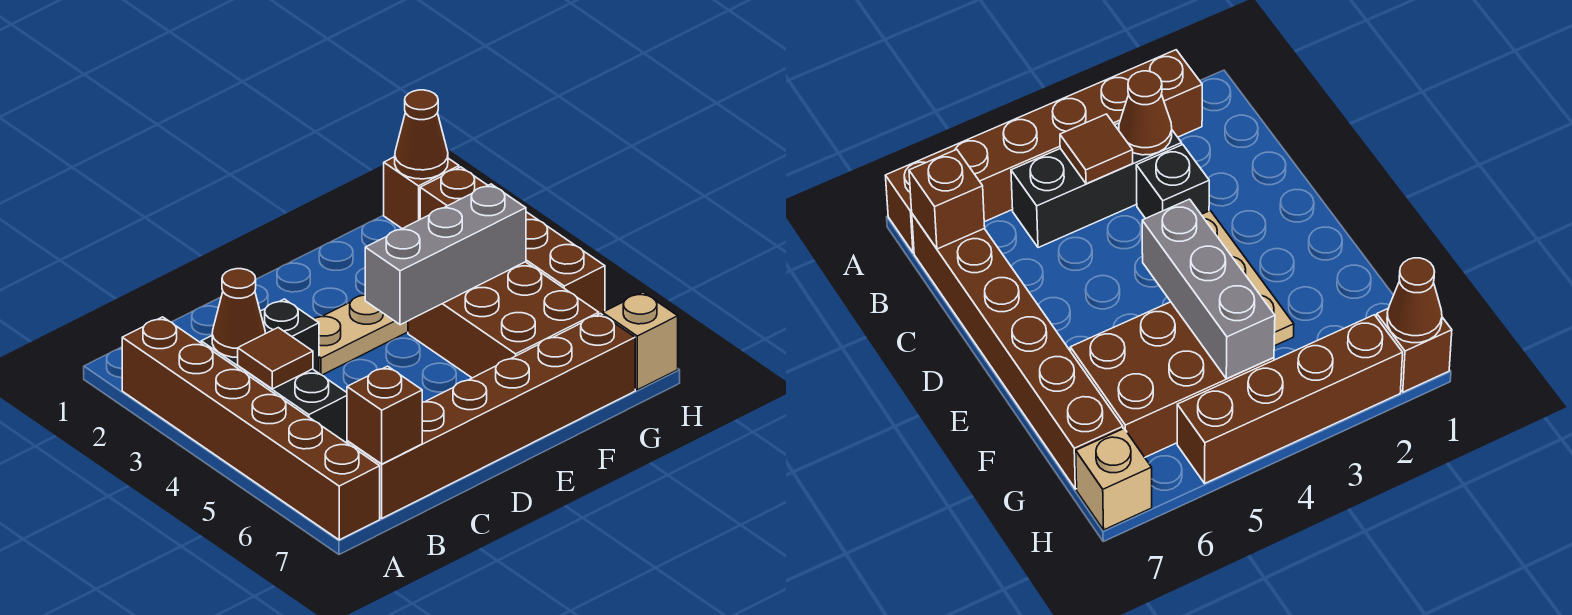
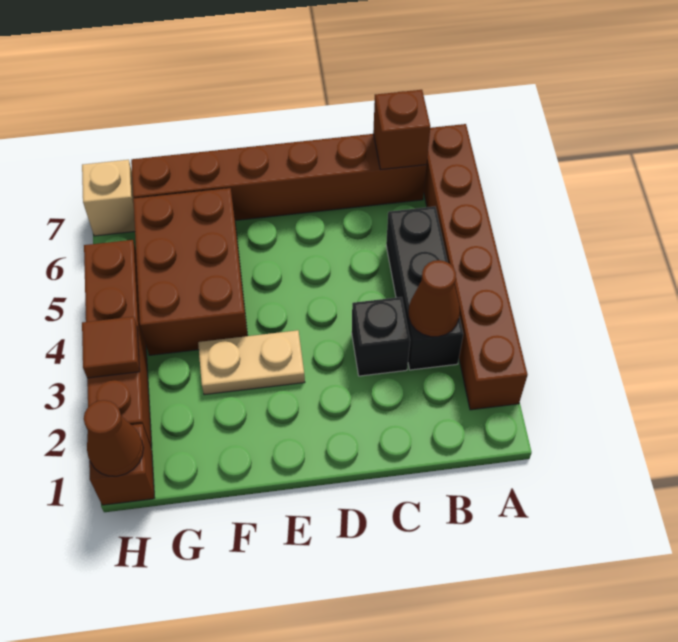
brown tile B4 level 2 -> brown tile H3 level 2
tan plate D3:F3 level 1 -> tan plate E3:F3 level 1
grey brick E4:G4 level 2 -> none

